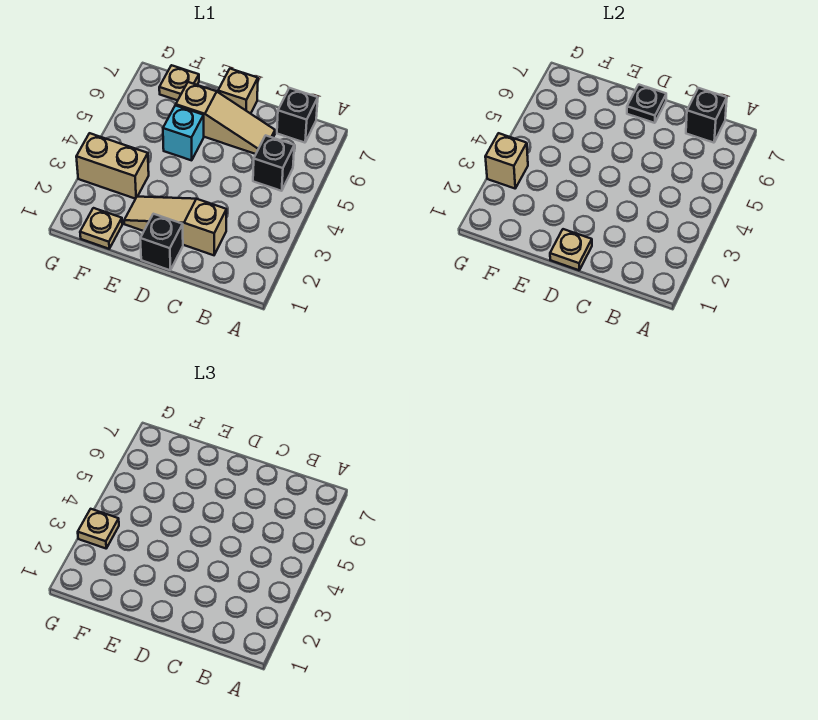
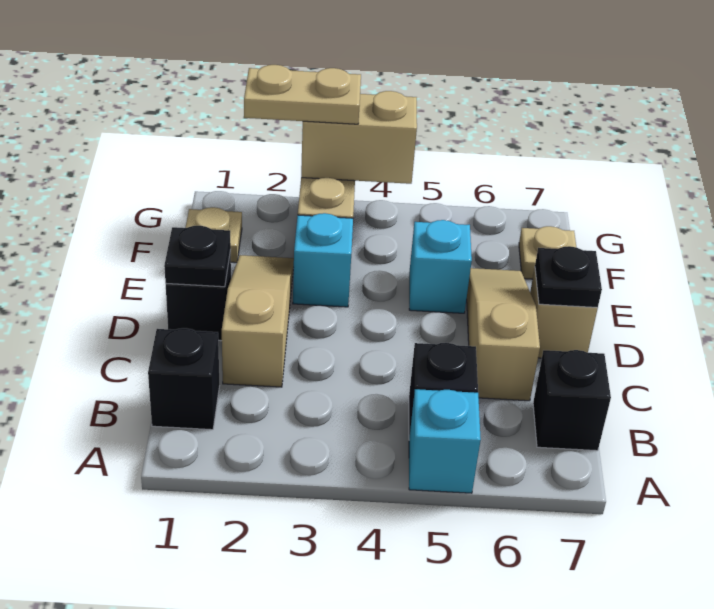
none -> cyan brick A5 level 1
black brick B7 level 2 -> black brick B1 level 1
tan slope C6:E6 level 1 top E -> tan slope C6:E6 level 1 top C
tan plate D1 level 2 -> black plate D1 level 2
none -> cyan brick E3 level 1
tan brick G3 level 2 -> tan brick G3:G4 level 2
tan plate G3 level 3 -> tan plate G2:G3 level 3

